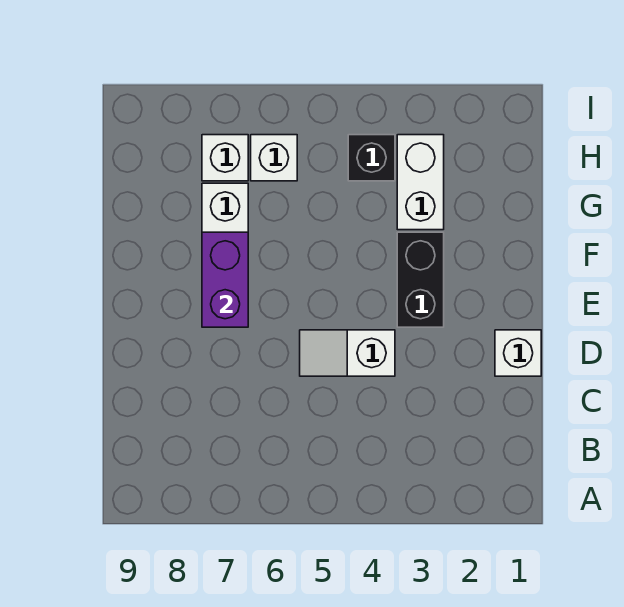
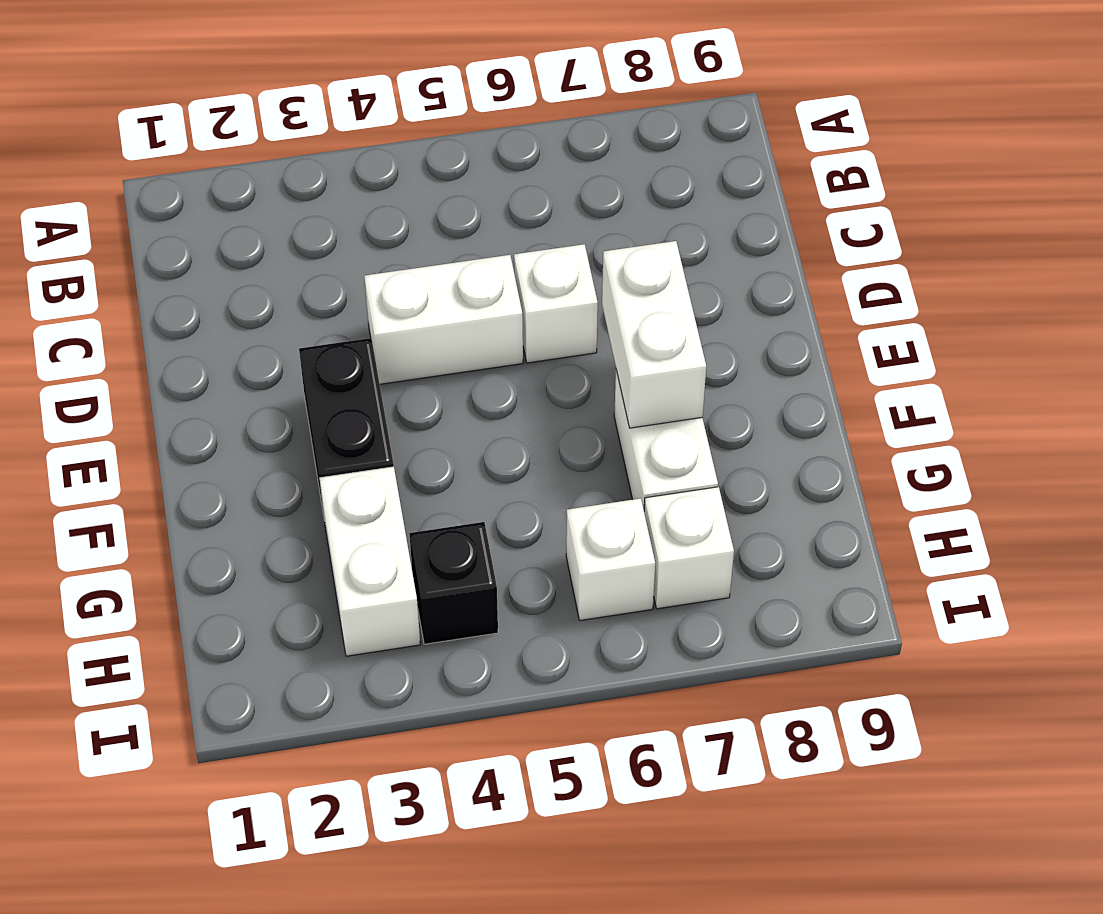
white brick D1 level 1 -> white brick D6 level 1
white slope D4:D5 level 1 top 4 -> white brick D4:D5 level 1
purple brick E7:F7 level 2 -> white brick E7:F7 level 2

